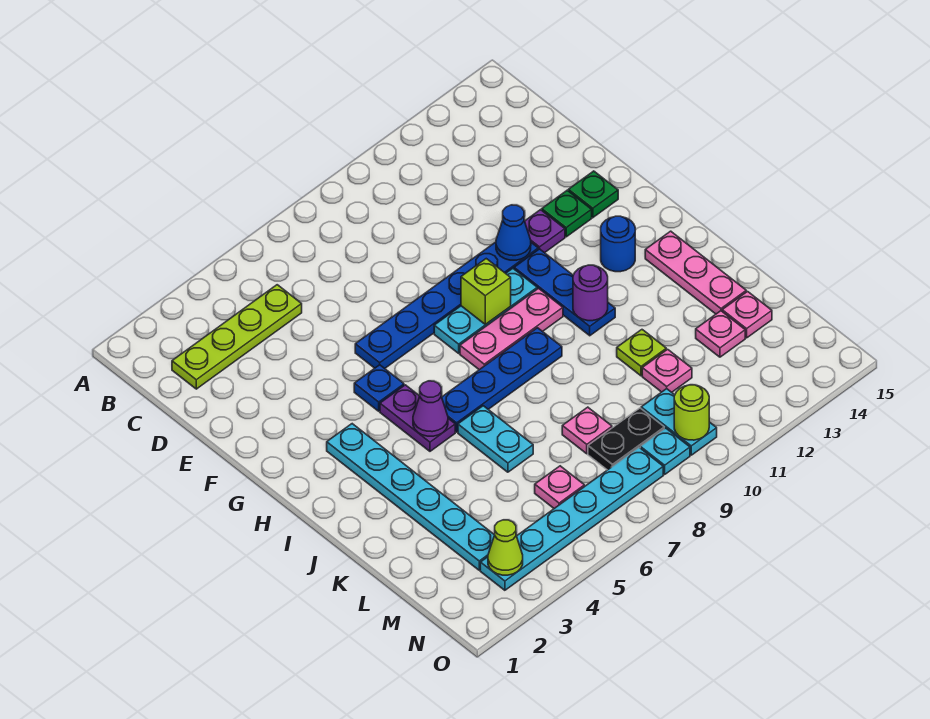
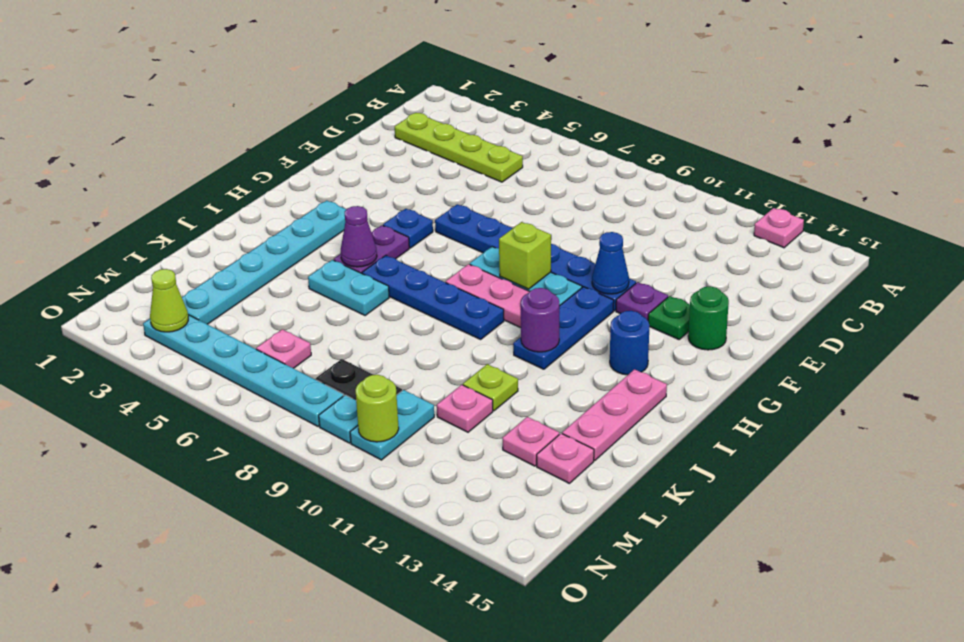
green plate F14 level 1 -> green round brick F14 level 1
cyan plate J6:K6 level 1 -> cyan plate J5:J6 level 1
pink plate L8 level 1 -> pink plate A13 level 1

